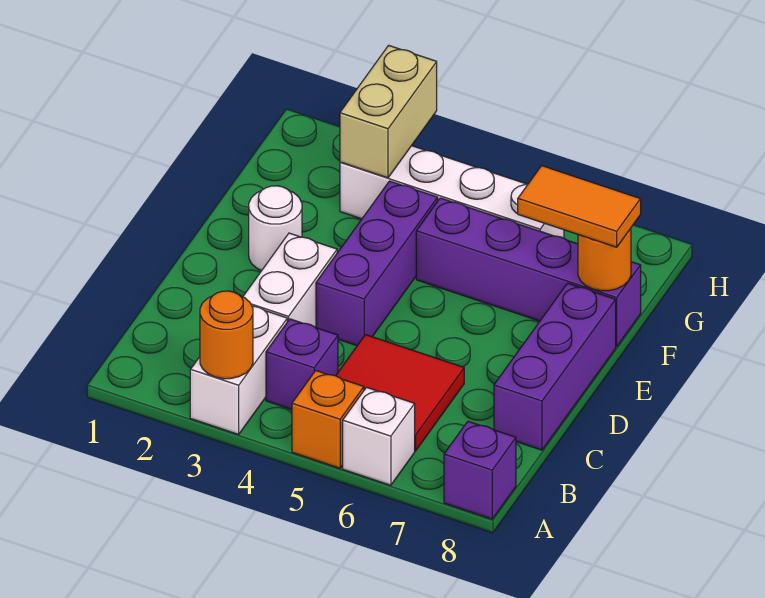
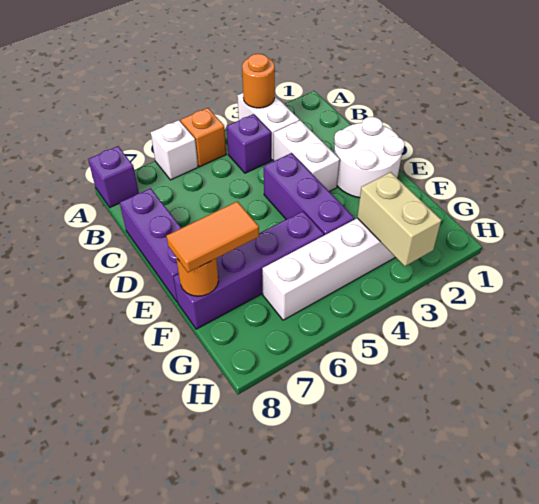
red tile B5:C6 level 1 -> none
white round brick E2 level 1 -> white round brick D1:E2 level 1

